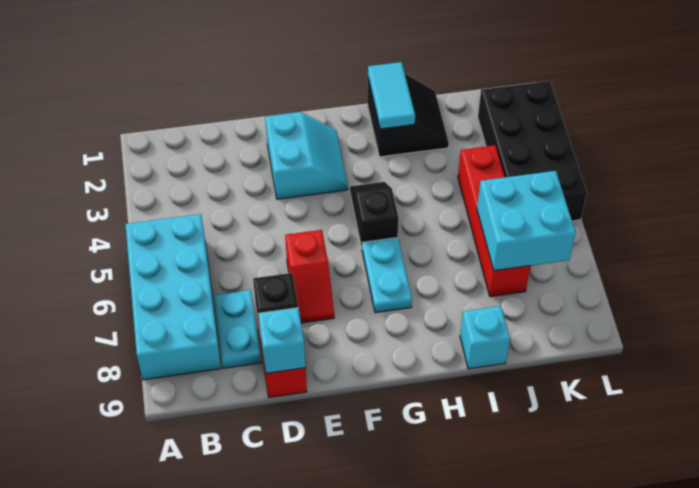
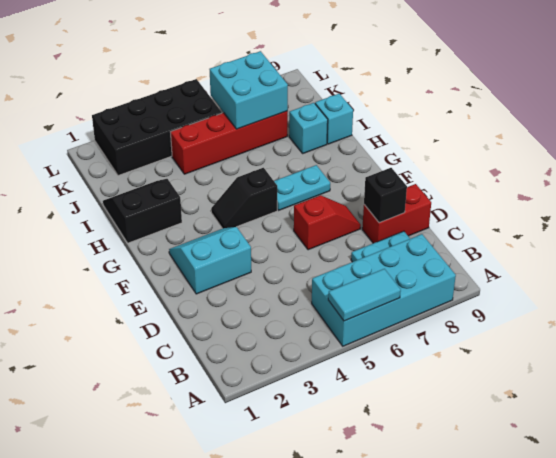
cyan brick D9 level 2 -> cyan brick I8 level 1
cyan tile H1:H2 level 2 -> cyan tile A5:A6 level 2

